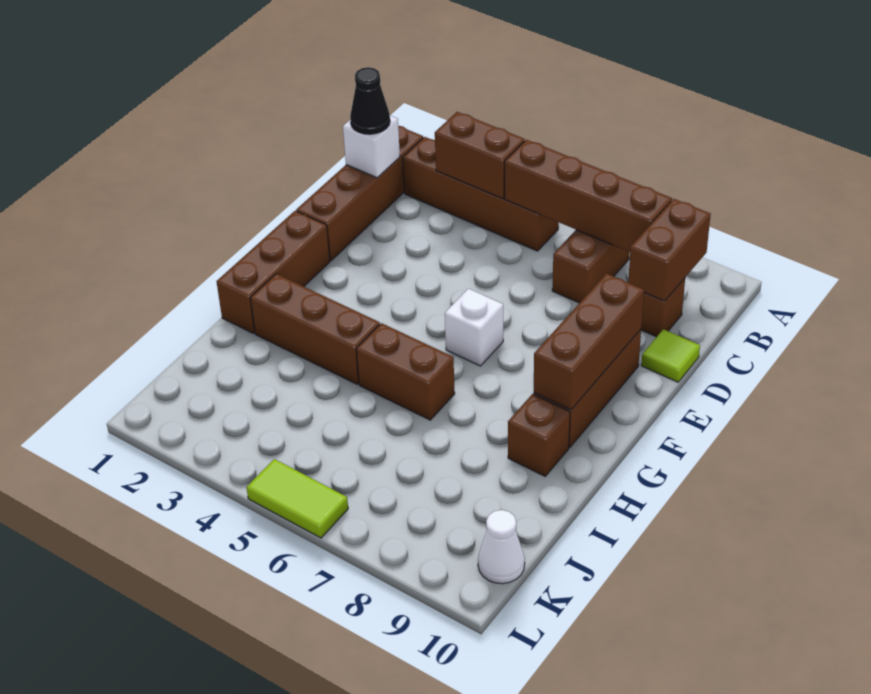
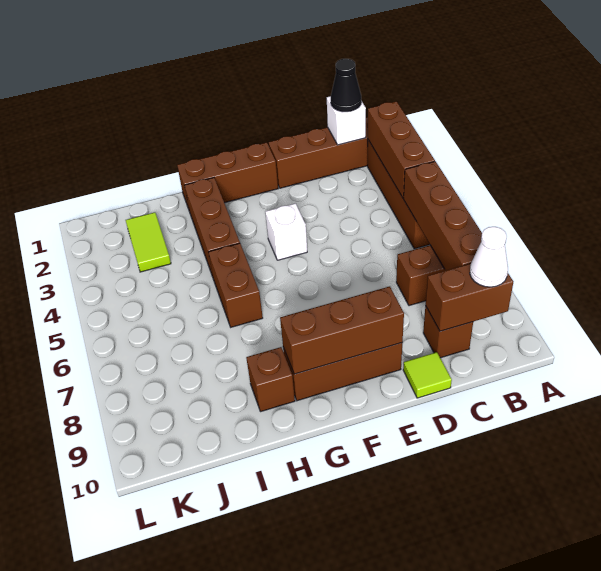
brown brick B3:B4 level 2 -> brown brick B2:B4 level 2
white brick F6 level 1 -> white brick F4 level 1
white cone K10 level 1 -> white cone B9 level 3
lime tile L5:L6 level 1 -> lime tile J2:J3 level 1

